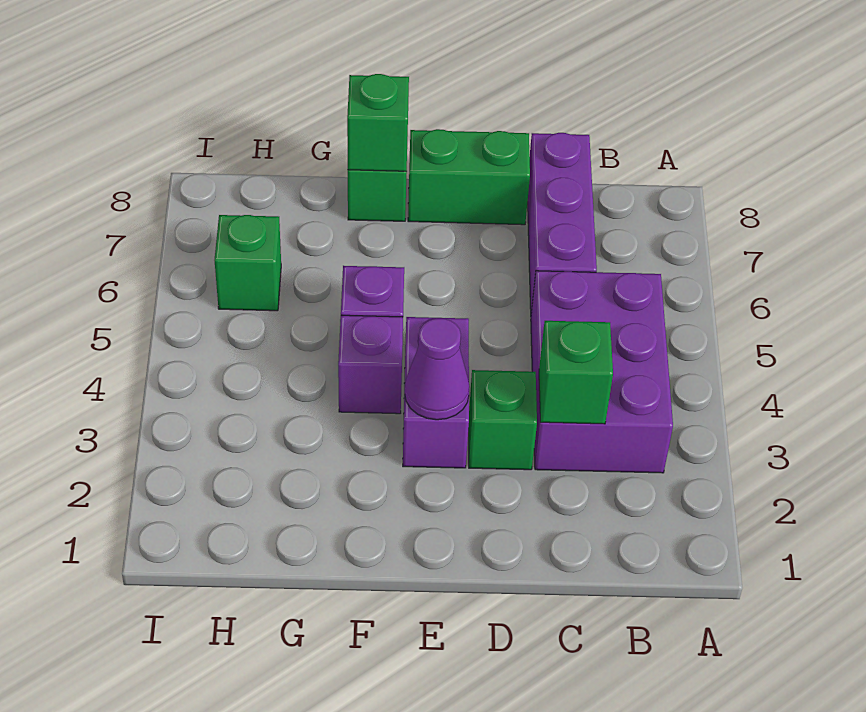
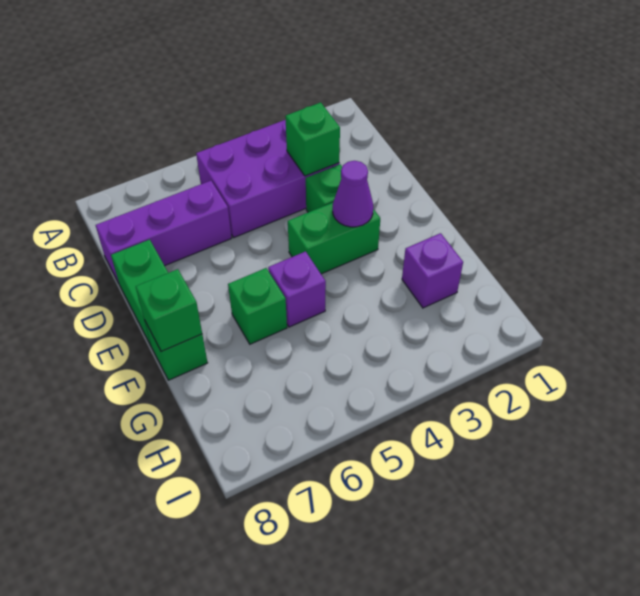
purple brick E3:E4 level 1 -> green brick E3:E4 level 1
purple brick F4 level 1 -> purple brick G2 level 1
green brick H6 level 1 -> green brick F6 level 1

